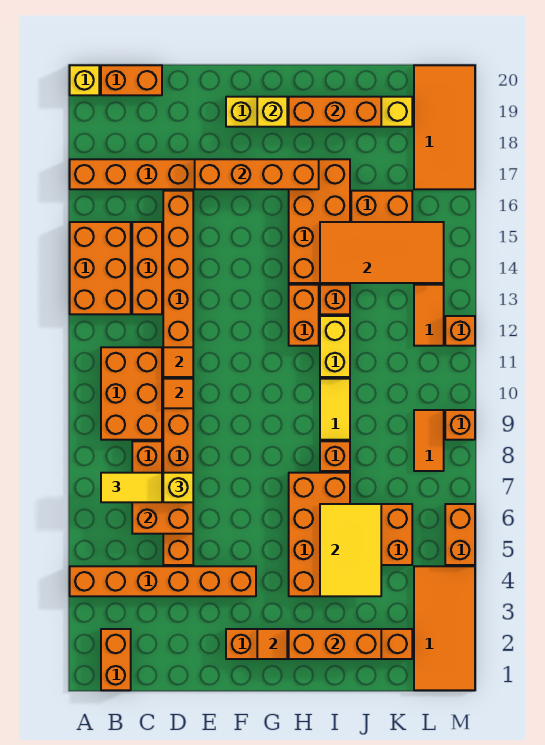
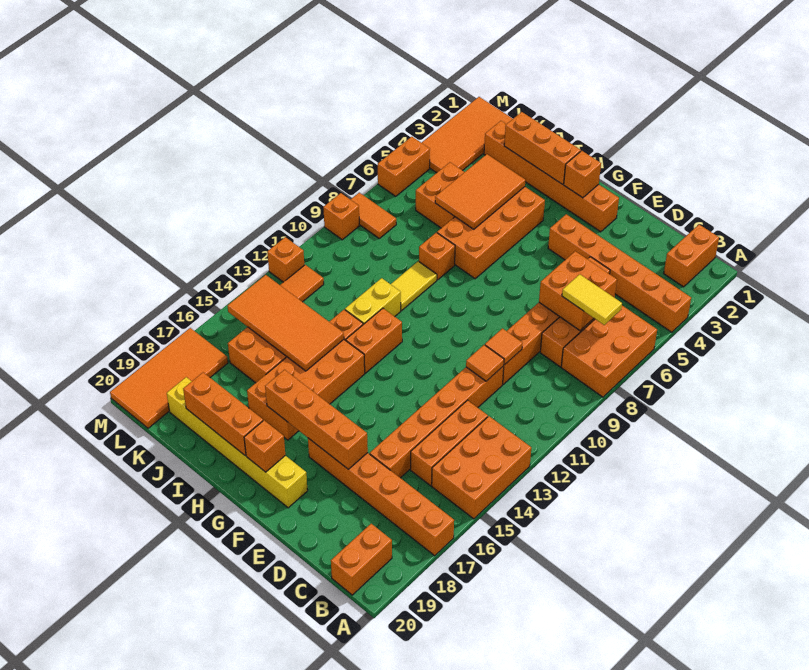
yellow brick A20 level 1 -> none
orange brick B9:C11 level 1 -> orange brick A6:B8 level 1
orange brick B20:C20 level 1 -> orange brick B19:B20 level 1
yellow brick D7 level 3 -> none
orange tile G2 level 2 -> orange brick G2 level 2
yellow brick G19 level 2 -> orange brick G19 level 2
yellow tile I4:J6 level 2 -> orange tile I4:J6 level 2
orange tile L8:L9 level 1 -> orange tile L8:M8 level 1

